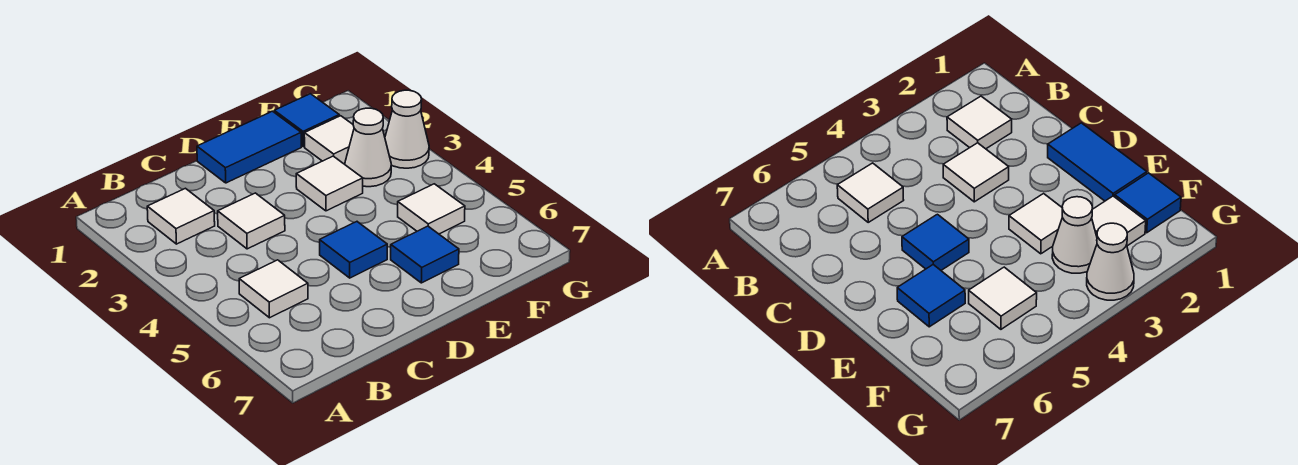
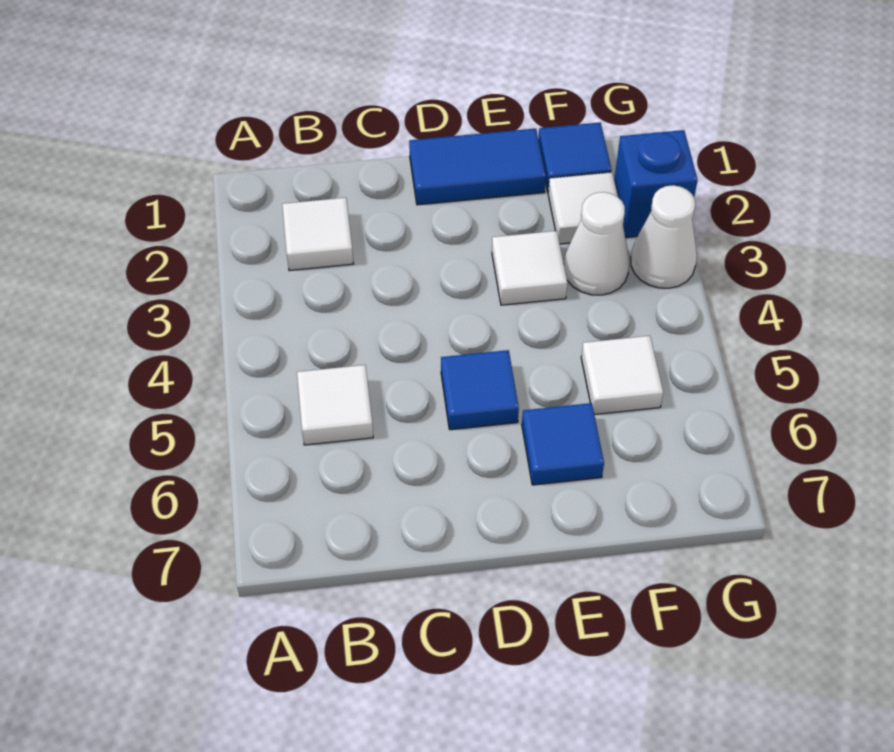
white tile C3 level 1 -> none
none -> blue brick G2 level 1

